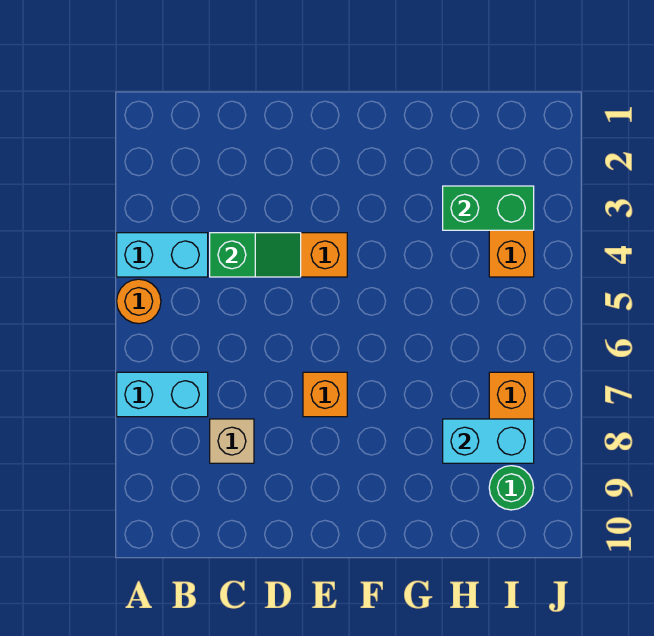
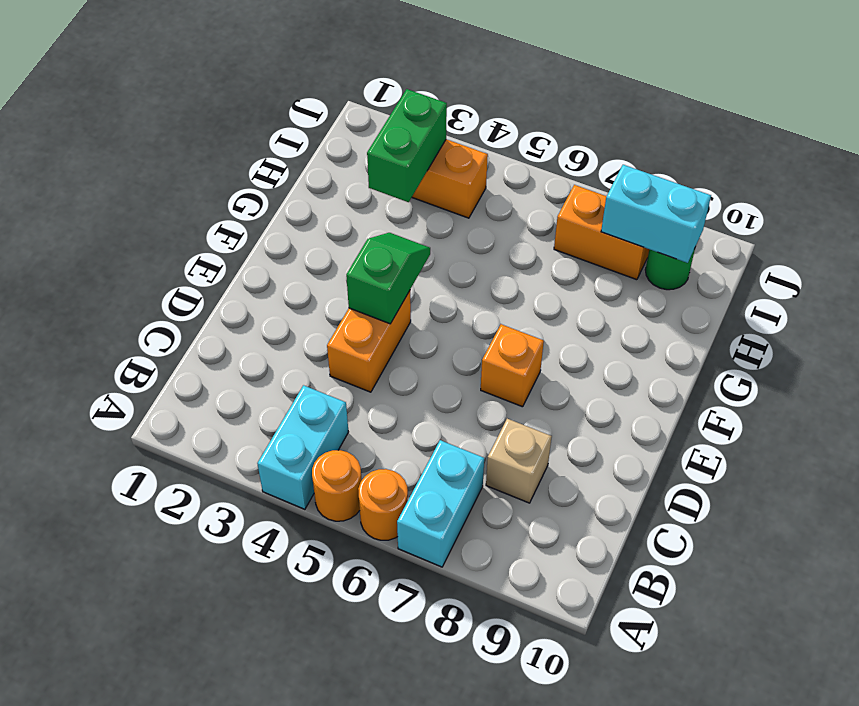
none -> orange round brick A6 level 1
green slope C4:D4 level 2 top C -> green slope E4:F4 level 2 top E
cyan brick H8:I8 level 2 -> cyan brick I8:I9 level 2

